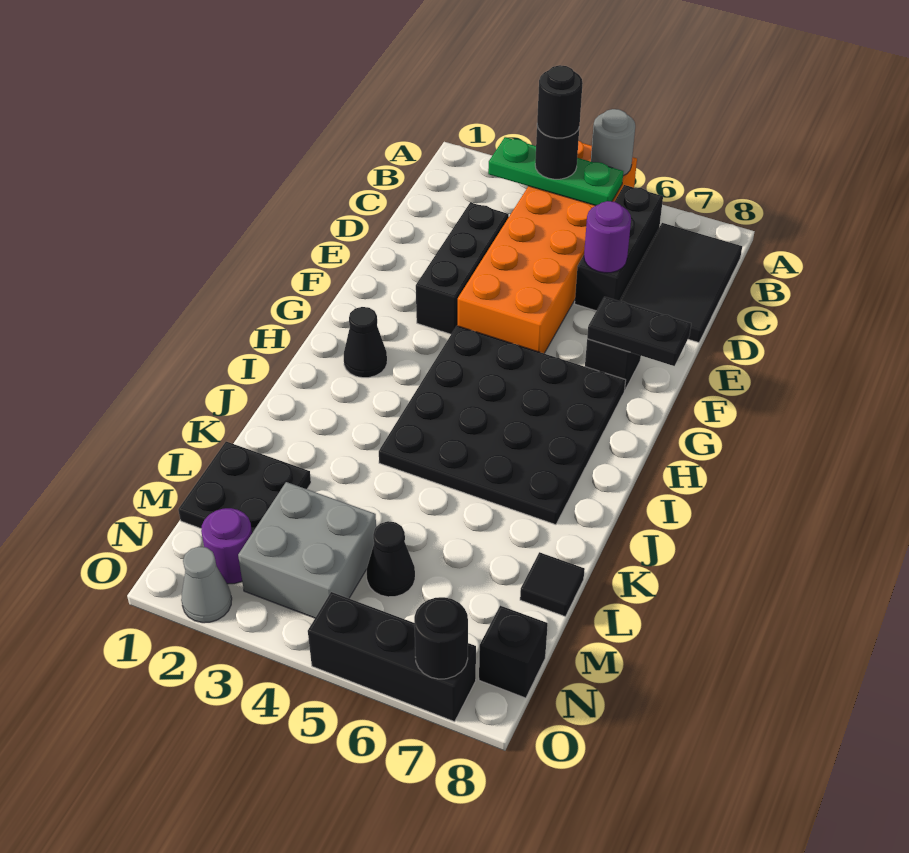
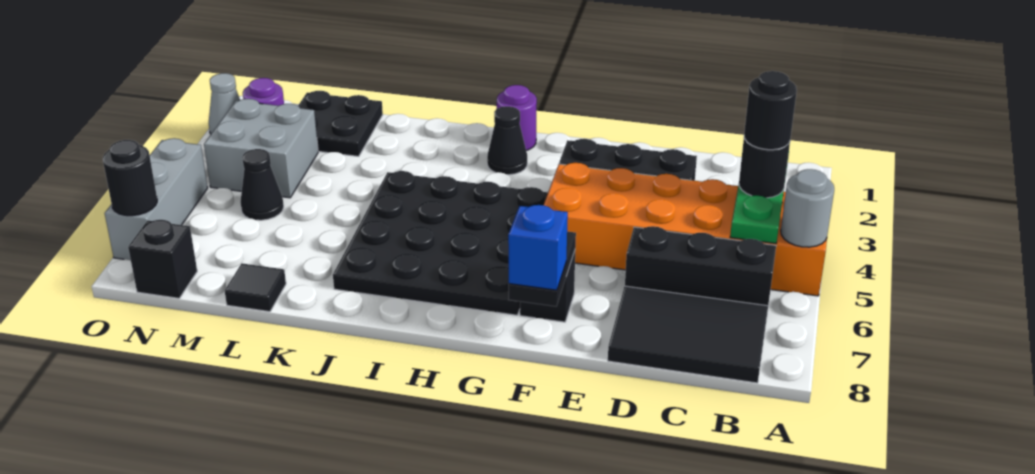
purple round brick D6 level 2 -> purple round brick H1 level 1
none -> blue brick F8 level 3
black brick O5:O7 level 1 -> grey brick O5:O7 level 1

